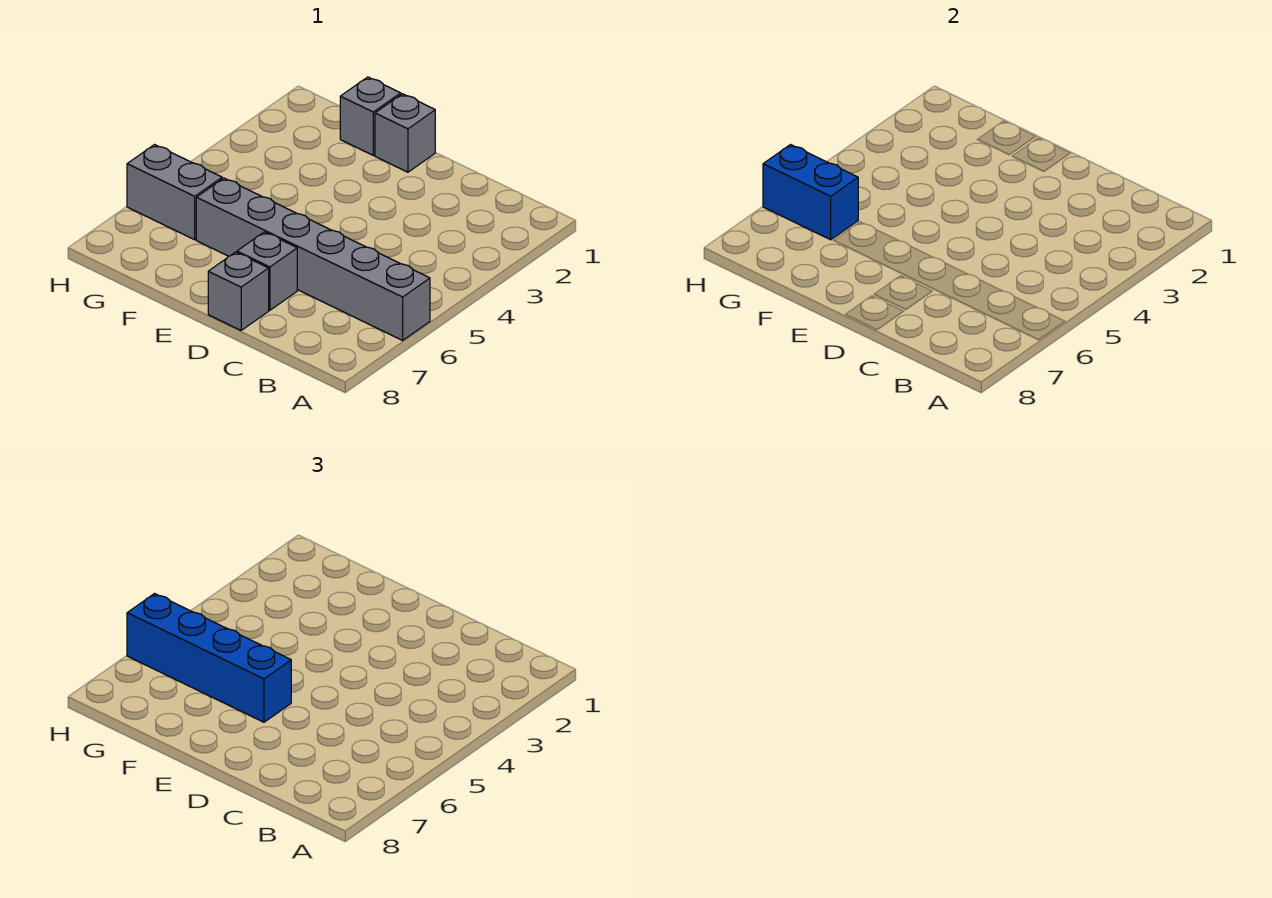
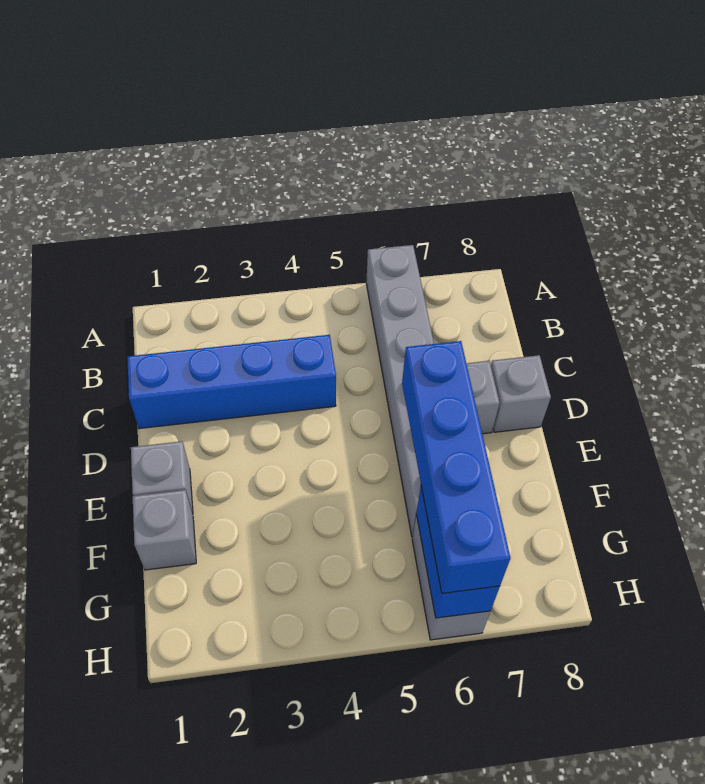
none -> blue brick C1:C4 level 1

